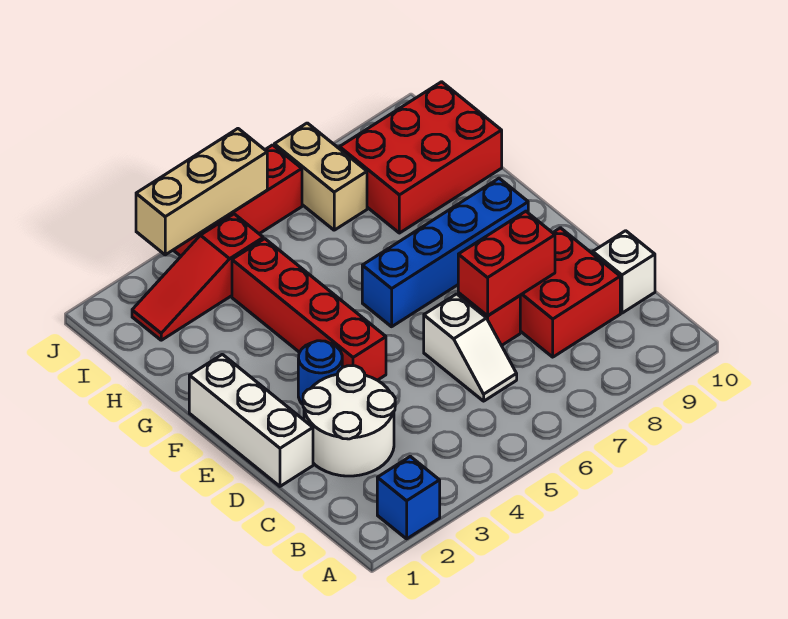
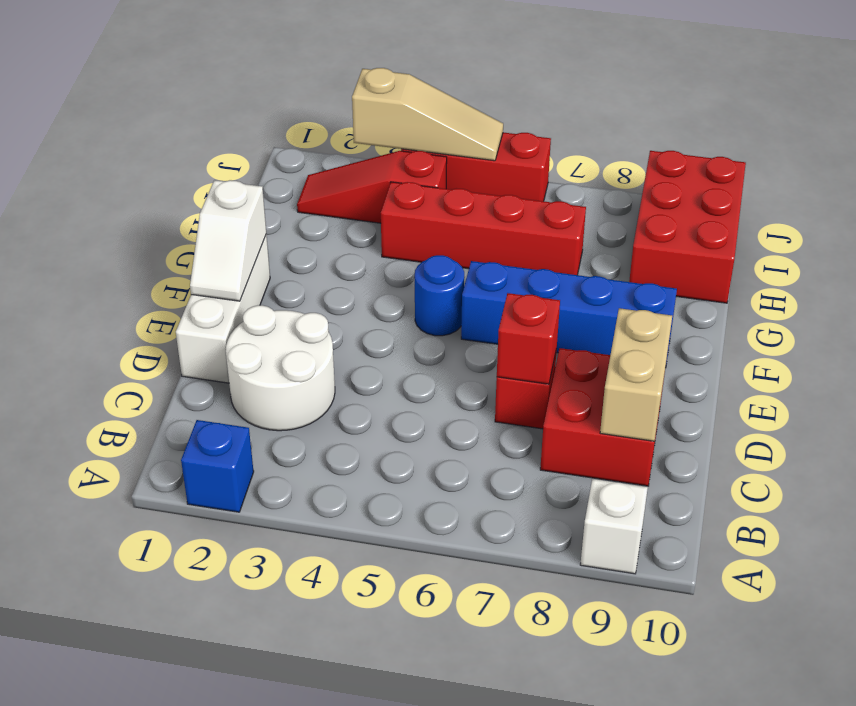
white slope C6:D6 level 1 top D -> white slope E1:F1 level 2 top F
white brick C10 level 1 -> white brick A9 level 1
red brick D7:D8 level 2 -> red brick D7 level 2
blue round brick E3 level 1 -> blue round brick F5 level 1
red brick E4:H4 level 1 -> red brick H4:H7 level 1
red brick H8:I10 level 1 -> red brick H9:J10 level 1
tan brick I7:J7 level 1 -> tan brick C9:D9 level 2
tan brick J3:J5 level 2 -> tan slope J3:J5 level 2 top 3

